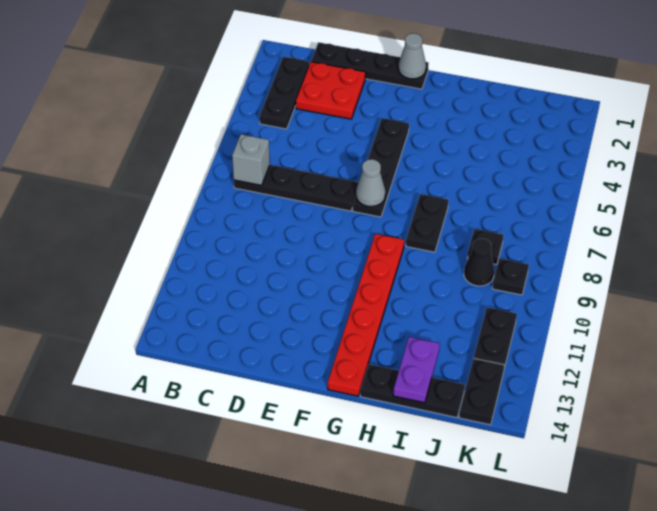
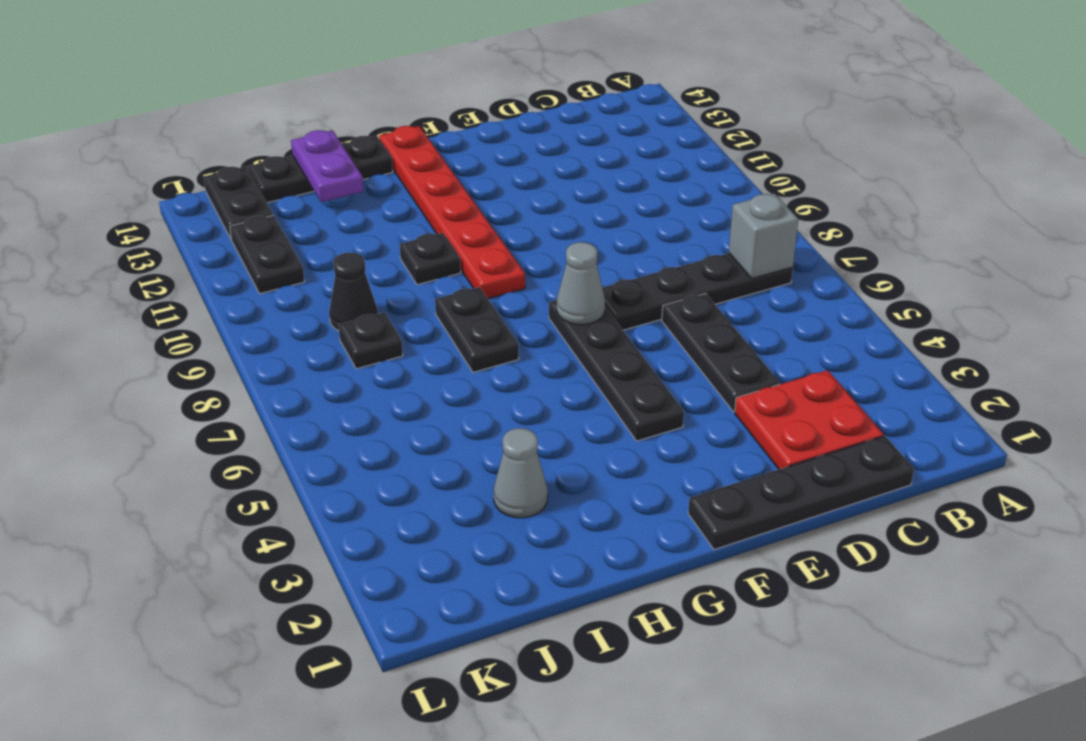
black plate B2:B4 level 1 -> black plate D4:D6 level 1
grey cone F1 level 2 -> grey cone I3 level 1
black plate K9 level 1 -> black plate H10 level 1

